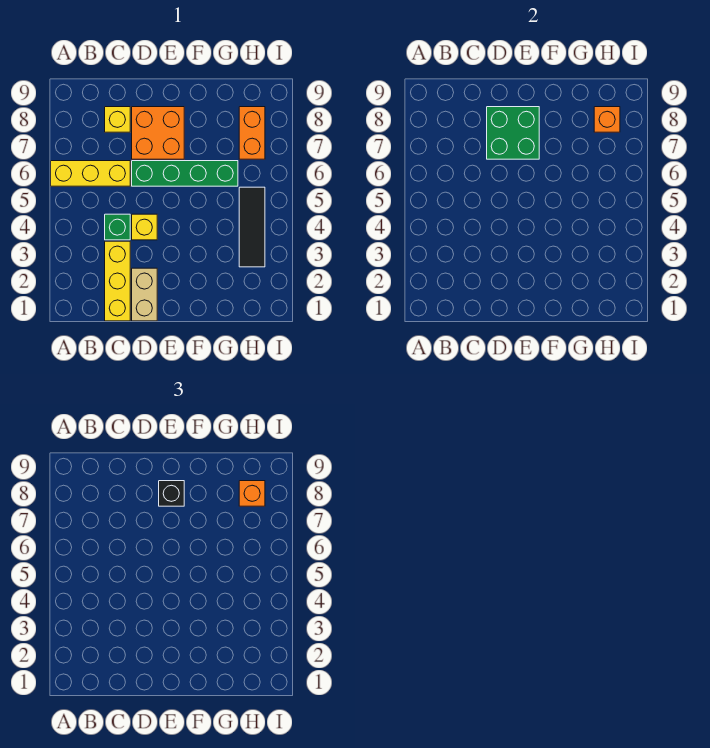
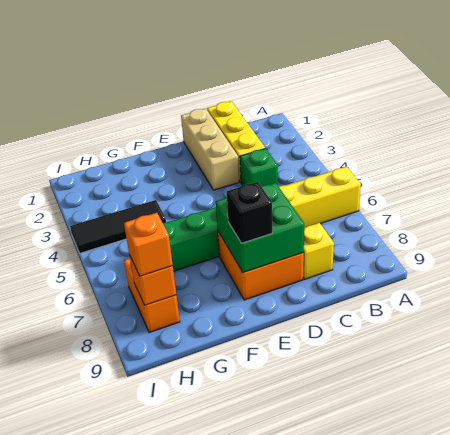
tan brick D1:D2 level 1 -> tan brick D1:D3 level 1
yellow brick D4 level 1 -> none
black tile H3:H5 level 1 -> black tile G4:I4 level 1

